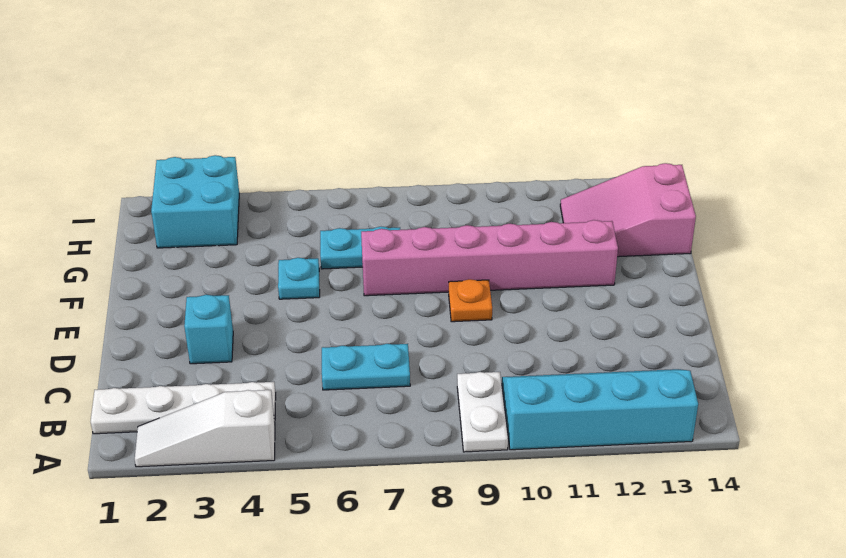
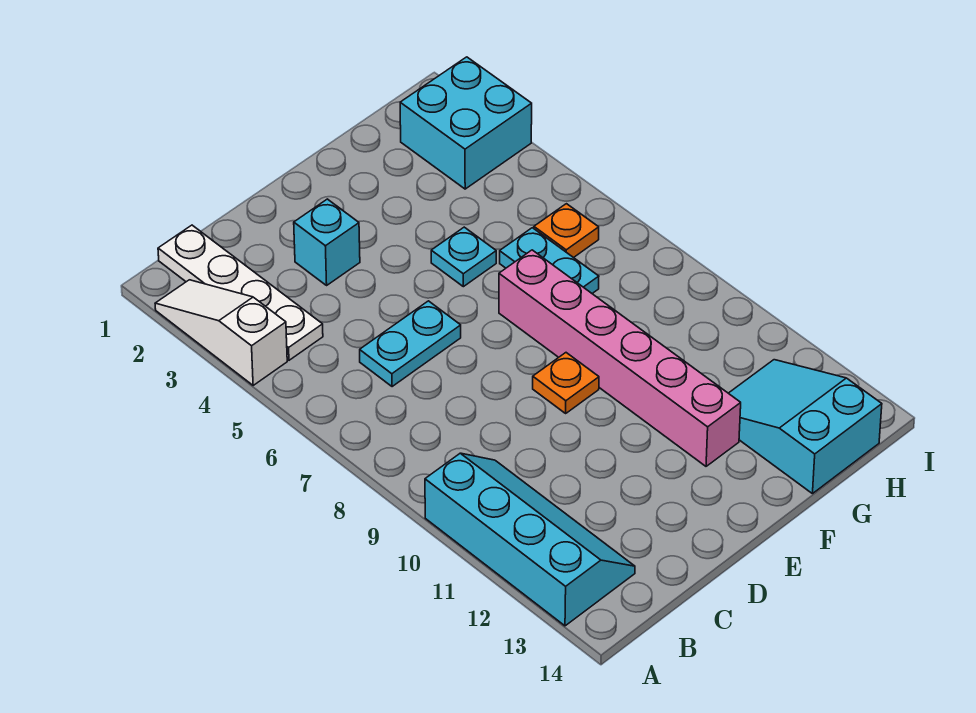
white plate A9:B9 level 1 -> none
cyan plate C6:C7 level 1 -> cyan plate C6:D6 level 1
pink slope G12:H14 level 1 top 14 -> cyan slope G12:H14 level 1 top 14
none -> orange plate H6 level 1

